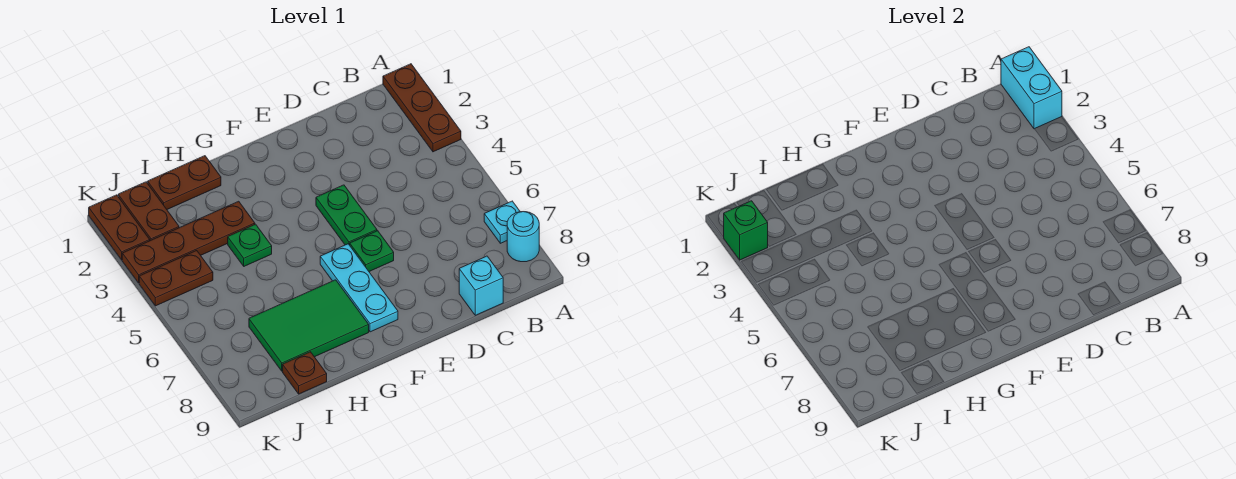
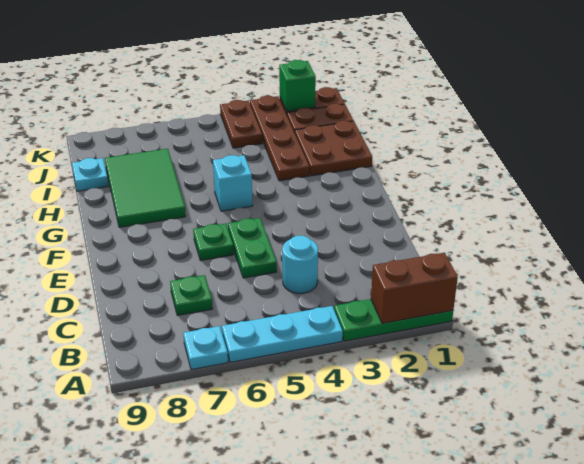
brown plate A1:A3 level 1 -> green plate A1:A3 level 1
cyan brick A1:A2 level 2 -> brown brick A1:A2 level 2
cyan round brick A8 level 1 -> cyan round brick C4 level 1
cyan brick C9 level 1 -> cyan brick G5 level 1
green plate E4:E5 level 1 -> green plate D5:E5 level 1
cyan plate F6:F8 level 1 -> cyan plate A4:A6 level 1
brown plate H1:I1 level 1 -> brown plate H1:I2 level 1
green plate H4 level 1 -> green plate C7 level 1
brown plate I9 level 1 -> cyan plate I9 level 1

